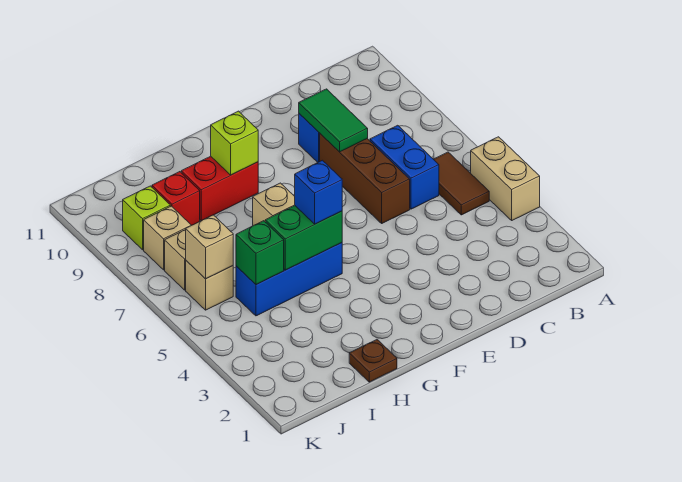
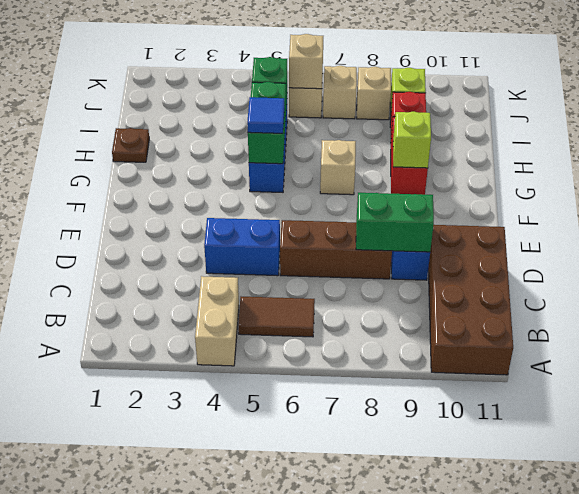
tan brick A4:A5 level 1 -> tan brick A4:B4 level 1
none -> brown brick A10:D11 level 1
blue brick C6:C7 level 1 -> blue brick D4:D5 level 1
green tile D8:D9 level 2 -> green brick D8:D9 level 2
blue brick G5 level 3 -> blue tile G5 level 3

